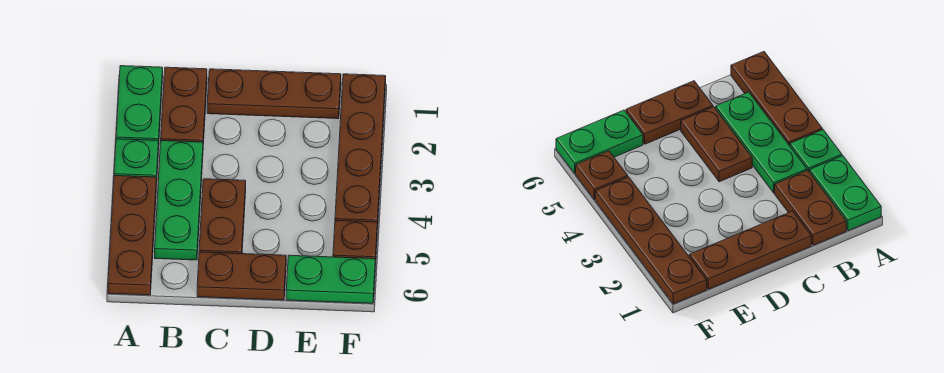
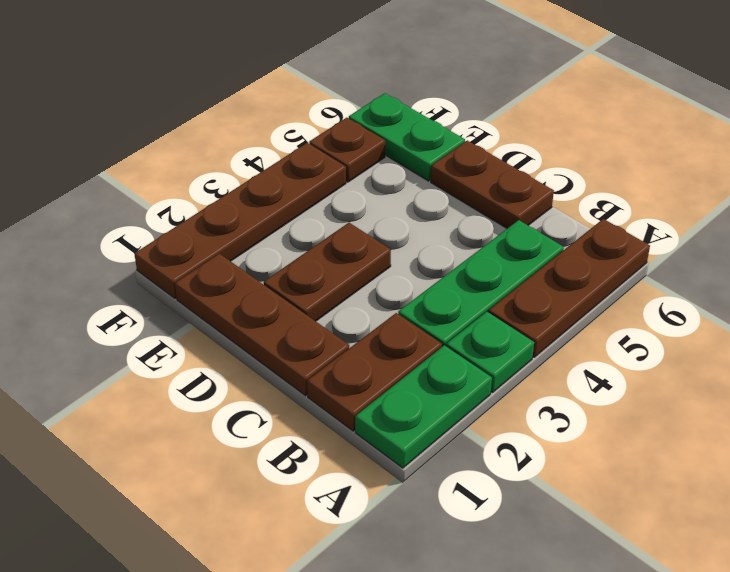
brown plate C4:C5 level 1 -> brown plate D2:D3 level 1

